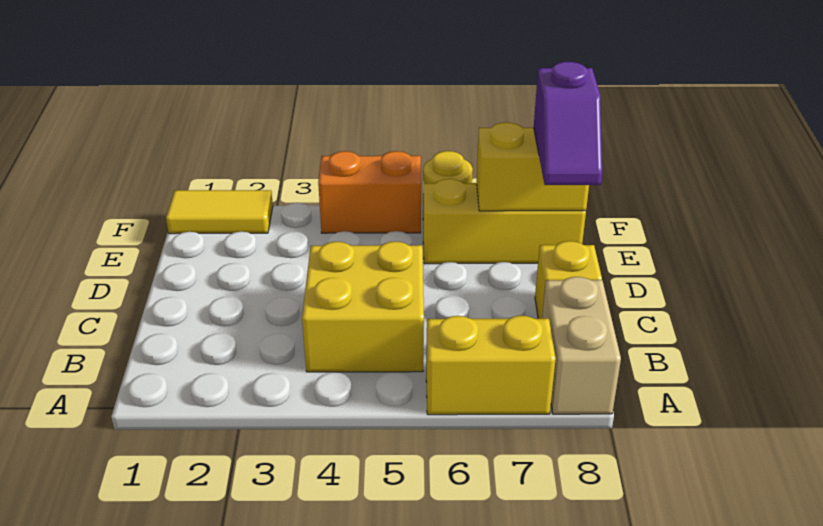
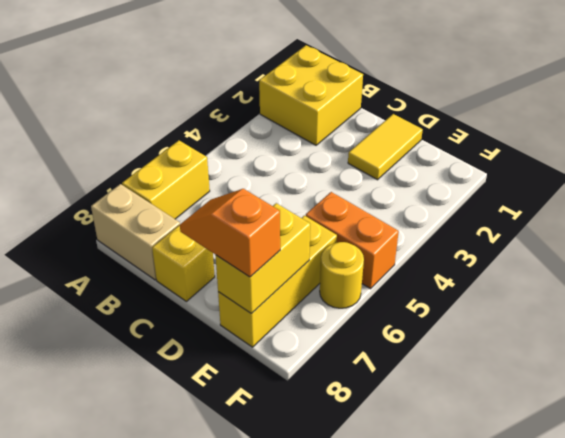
yellow brick B4:C5 level 1 -> yellow brick A1:B2 level 1
purple slope D8:E8 level 3 top E -> orange slope D8:E8 level 3 top E
yellow tile F1:F2 level 1 -> yellow tile D1:D2 level 1
orange brick F4:F5 level 1 -> orange brick E5:F5 level 1

